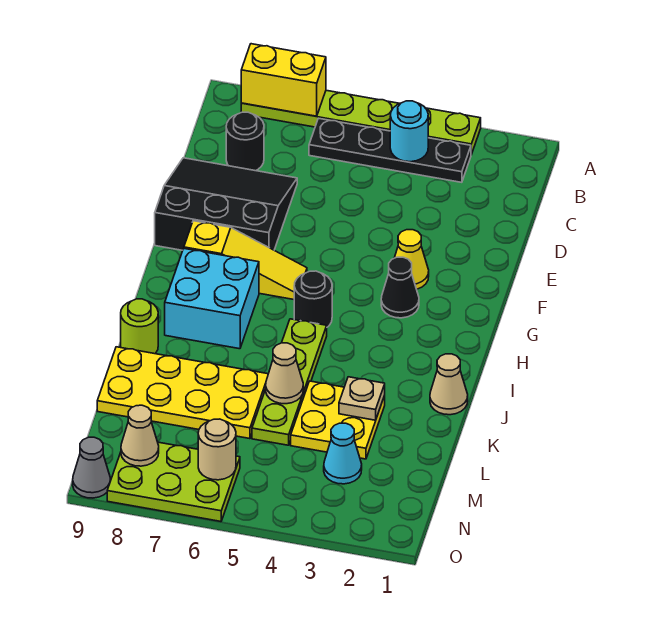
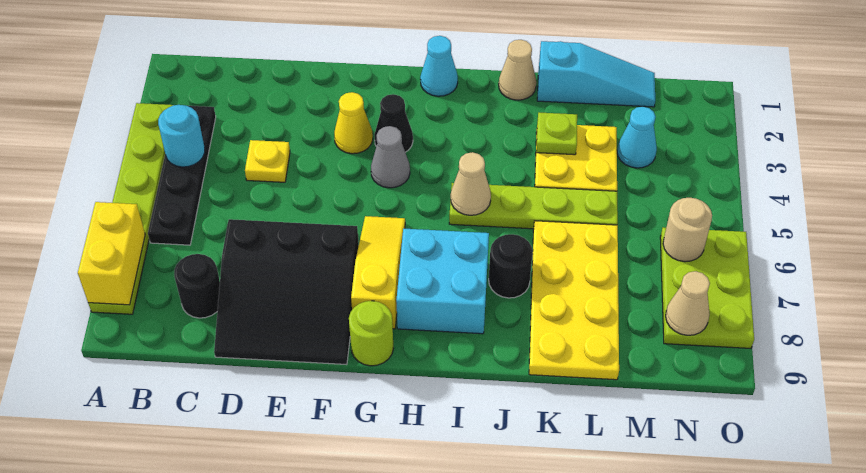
none -> yellow plate D4 level 1
black slope D7:F9 level 1 top F -> black slope D7:F9 level 1 top 7
none -> cyan cone H1 level 1
black round brick H5 level 1 -> black round brick J7 level 1
lime round brick J9 level 1 -> lime round brick G9 level 1
none -> cyan slope K1:M1 level 1 top K
tan plate K3 level 2 -> lime plate K3 level 2
tan cone K5 level 2 -> tan cone I5 level 2
grey cone O9 level 1 -> grey cone G4 level 1

